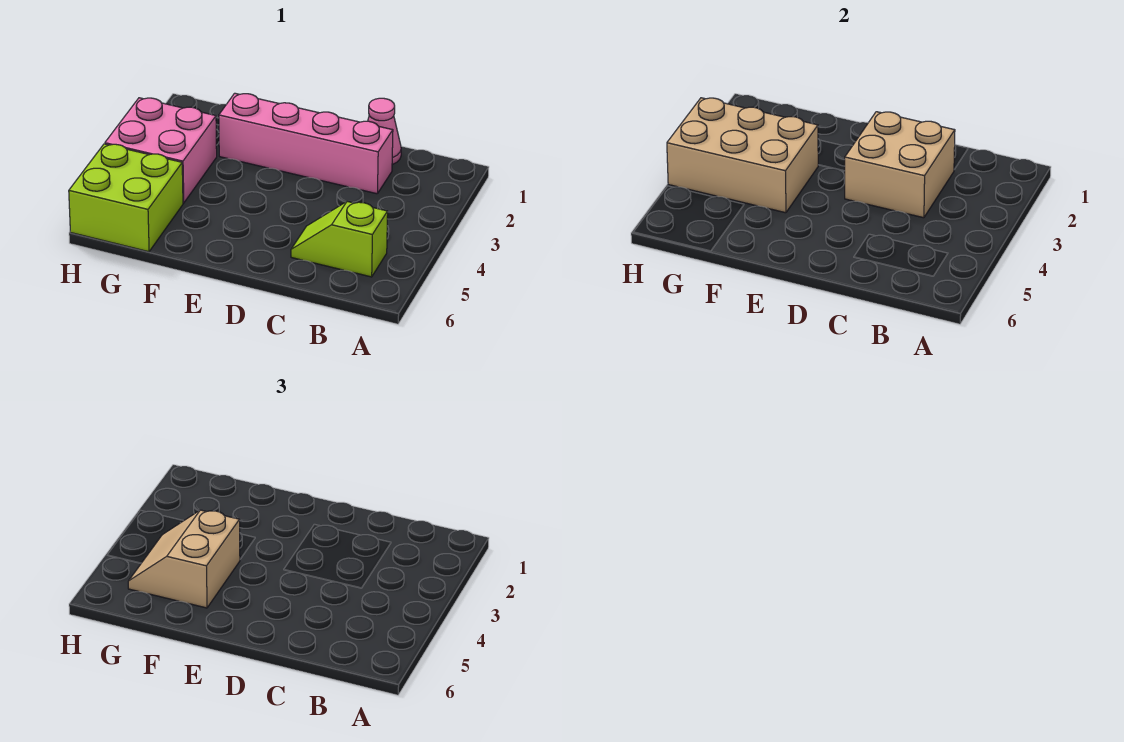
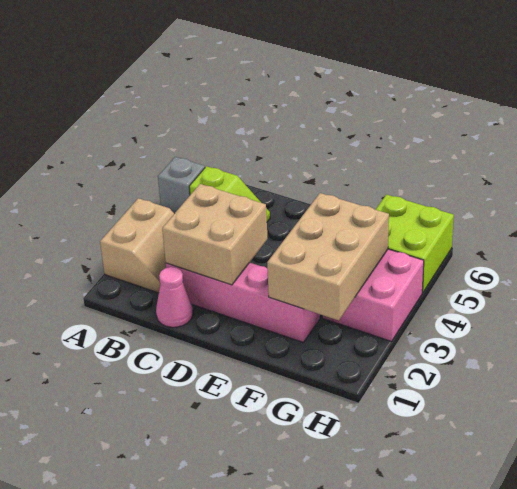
none -> grey brick A5 level 1
tan brick F3:H4 level 2 -> tan brick F2:G4 level 2
tan slope F4:G5 level 3 top F -> tan slope A2:B3 level 1 top A

